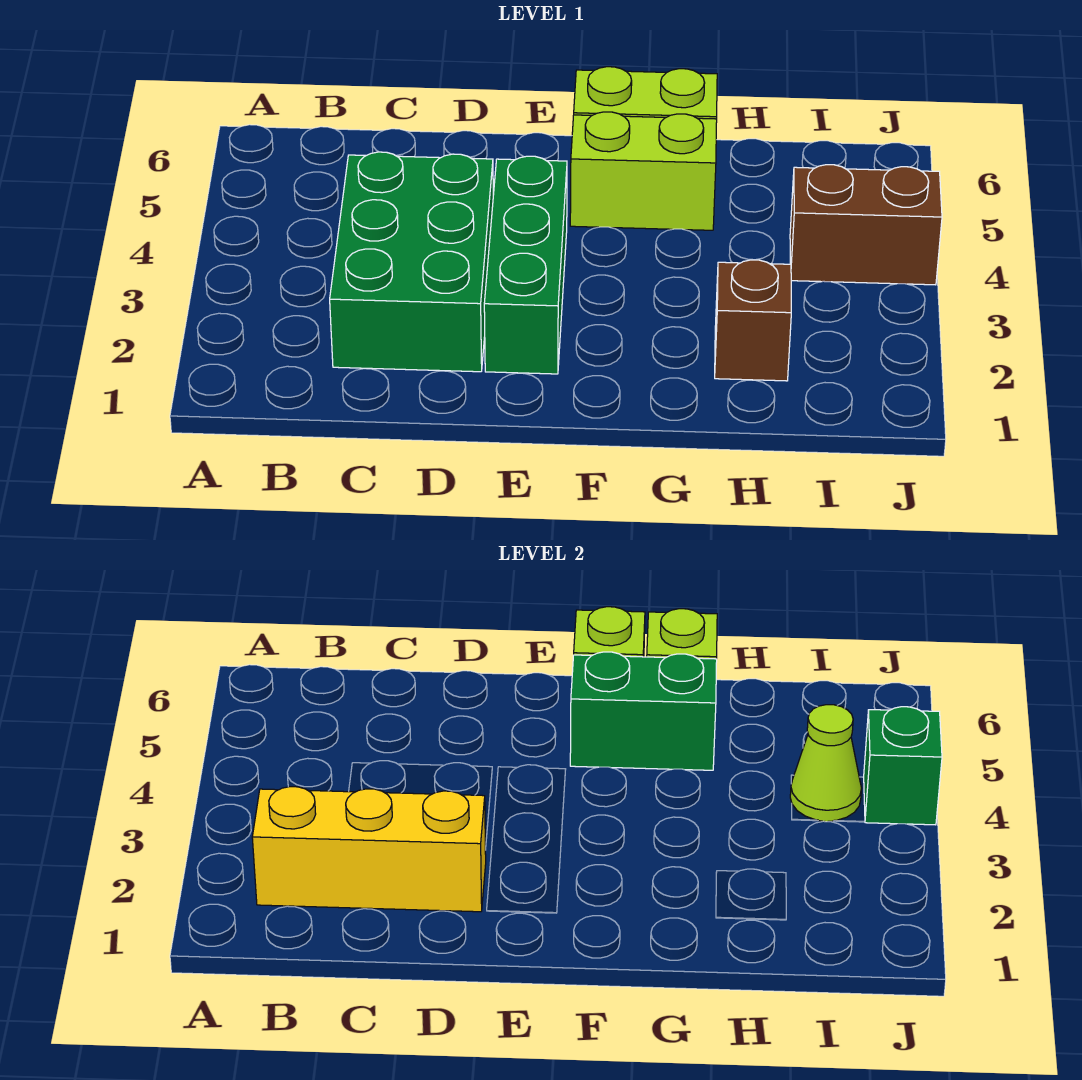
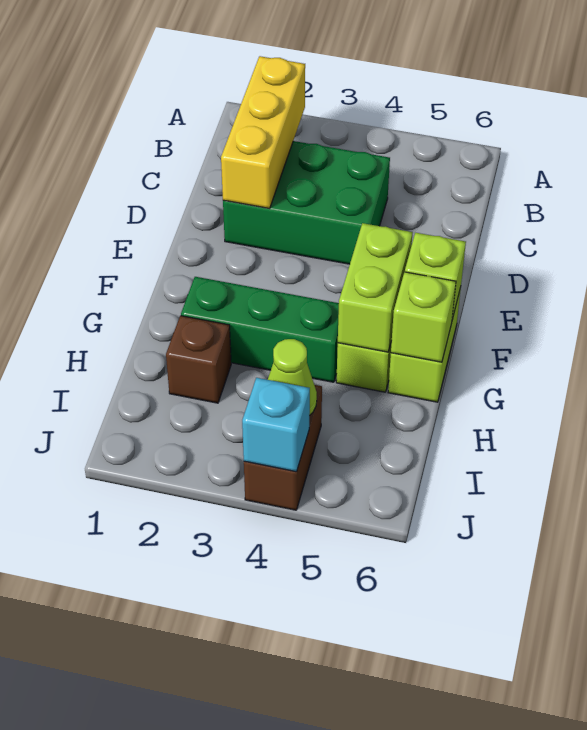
green brick E2:E4 level 1 -> green brick G2:G4 level 1
green brick F5:G5 level 2 -> lime brick F5:G5 level 2
green brick J4 level 2 -> cyan brick J4 level 2

